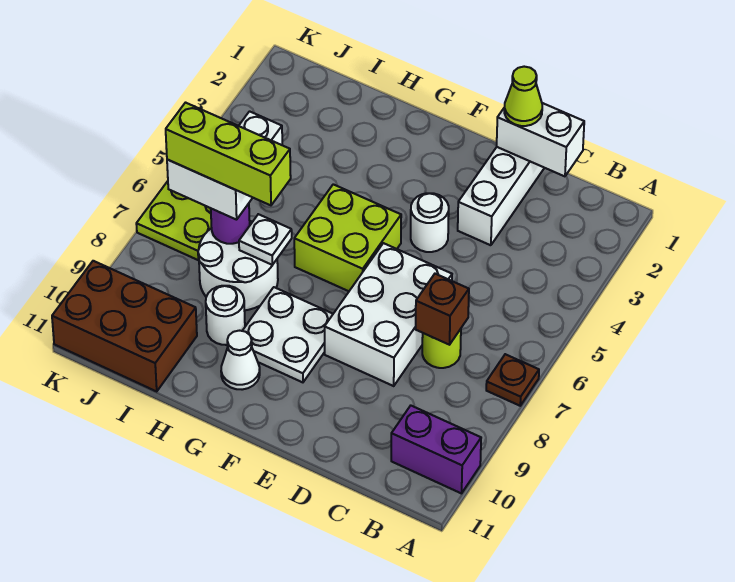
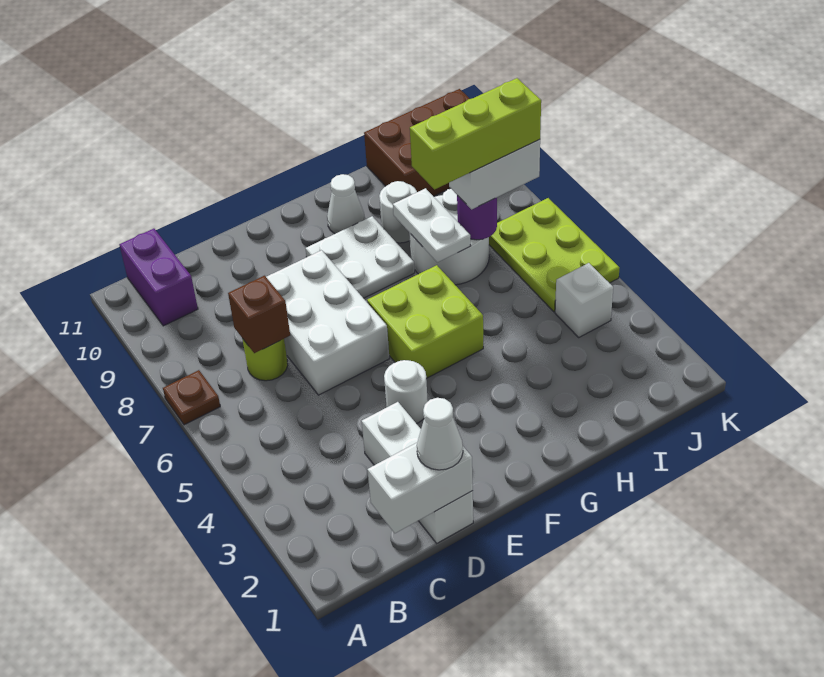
purple brick A10:B10 level 1 -> purple brick B10:B11 level 1
lime cone D1 level 3 -> white cone D1 level 3
white plate H7 level 2 -> white plate H7:H8 level 2

